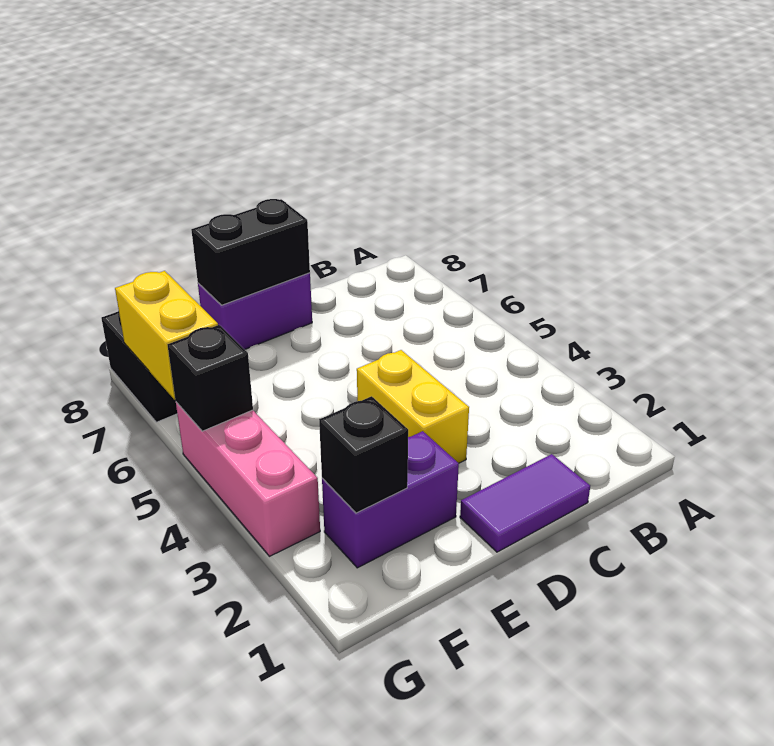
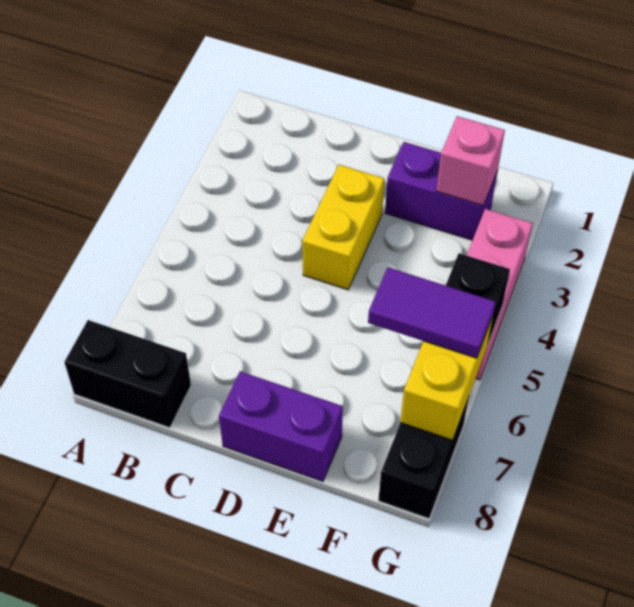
purple tile C1:D1 level 1 -> purple tile F6:G6 level 3
black brick D8:E8 level 2 -> black brick A8:B8 level 1
black brick F2 level 2 -> pink brick F2 level 2

